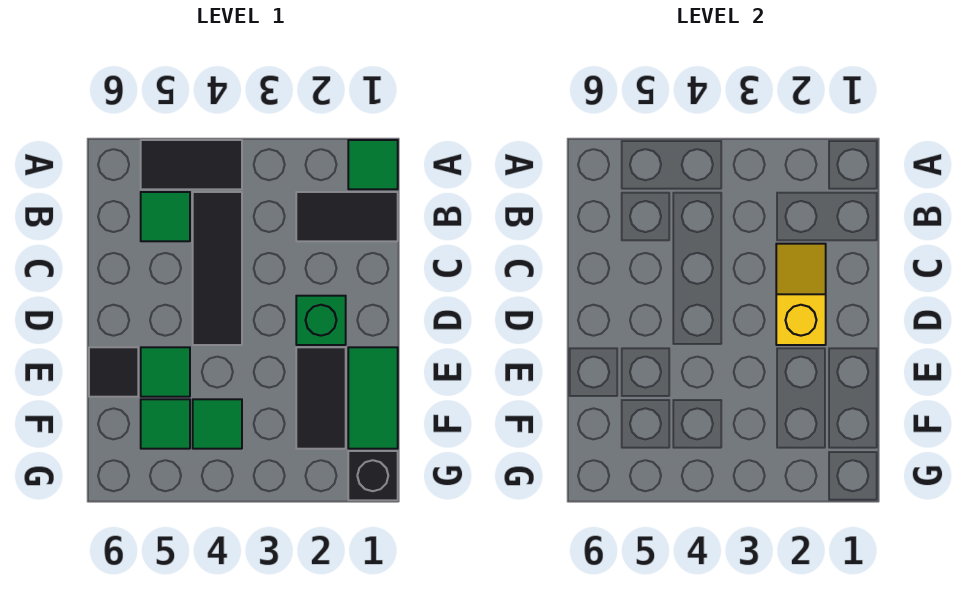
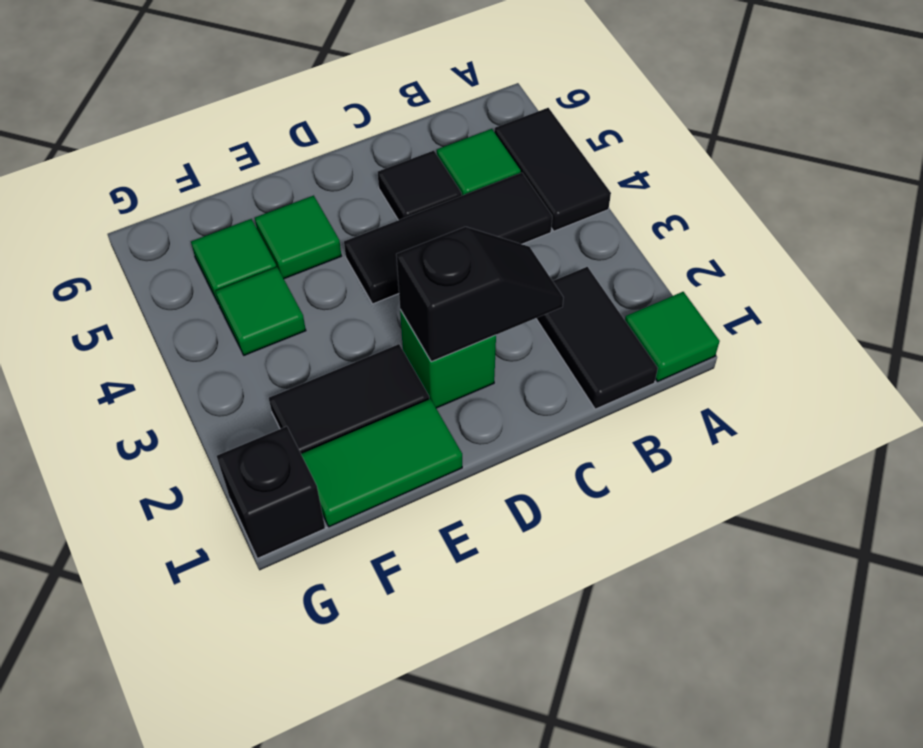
yellow slope C2:D2 level 2 top D -> black slope C2:D2 level 2 top D
black tile E6 level 1 -> black tile C5 level 1

